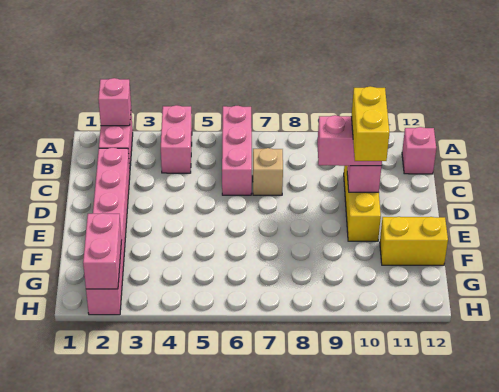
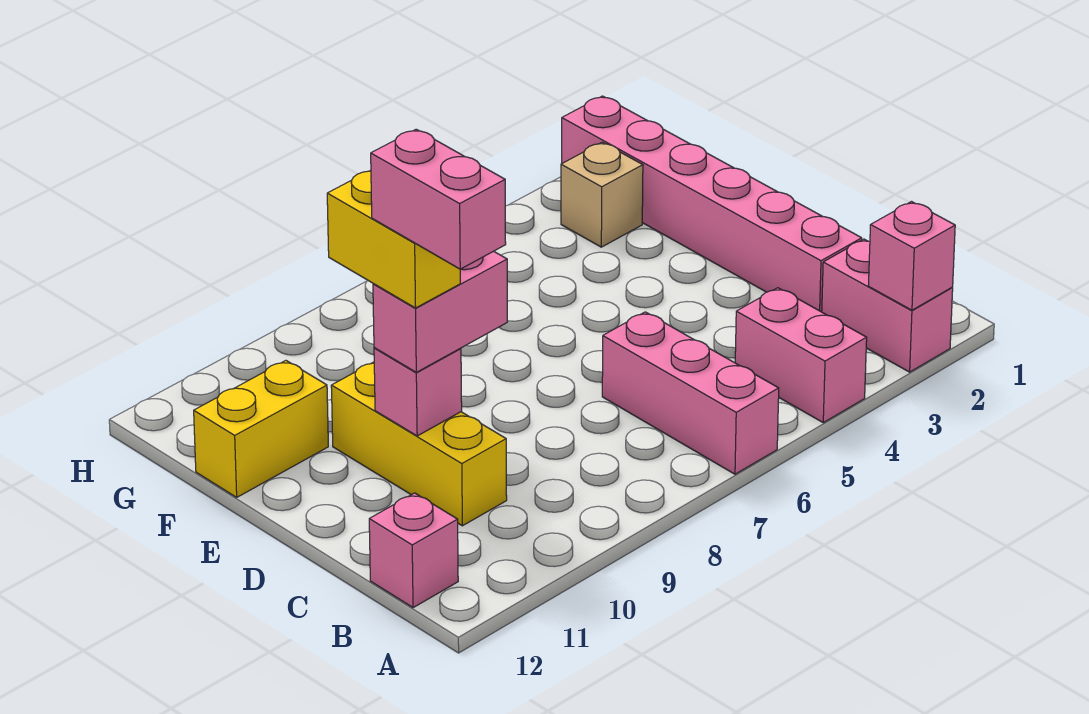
tan brick C7 level 1 -> tan brick G3 level 1
pink brick G2:H2 level 2 -> pink brick C10:D10 level 5

